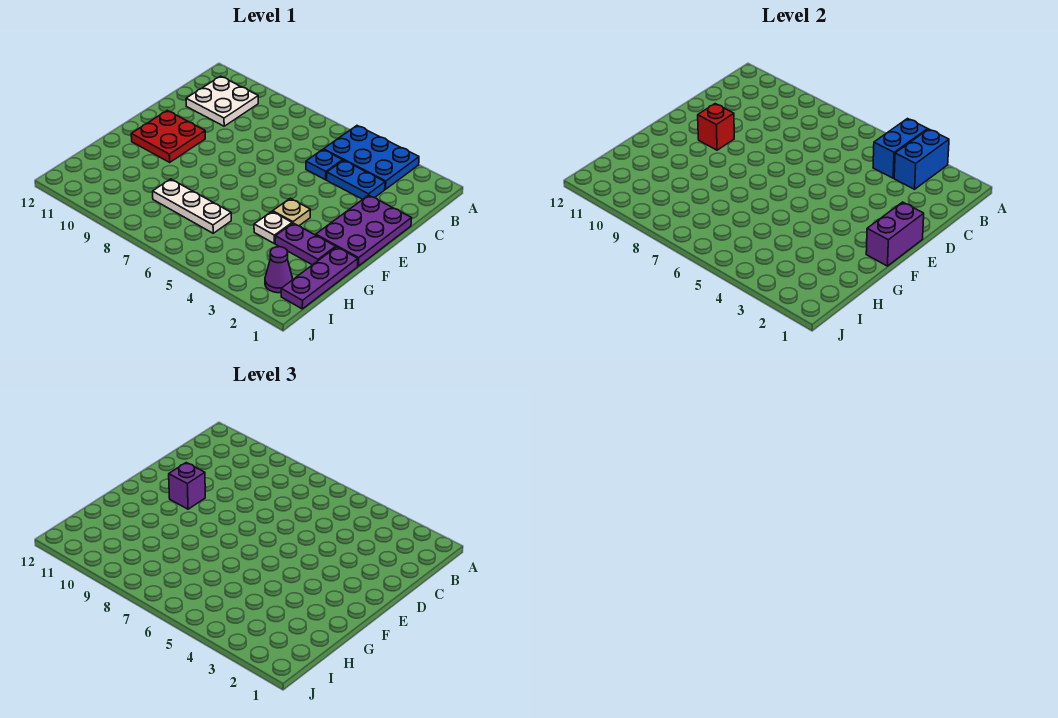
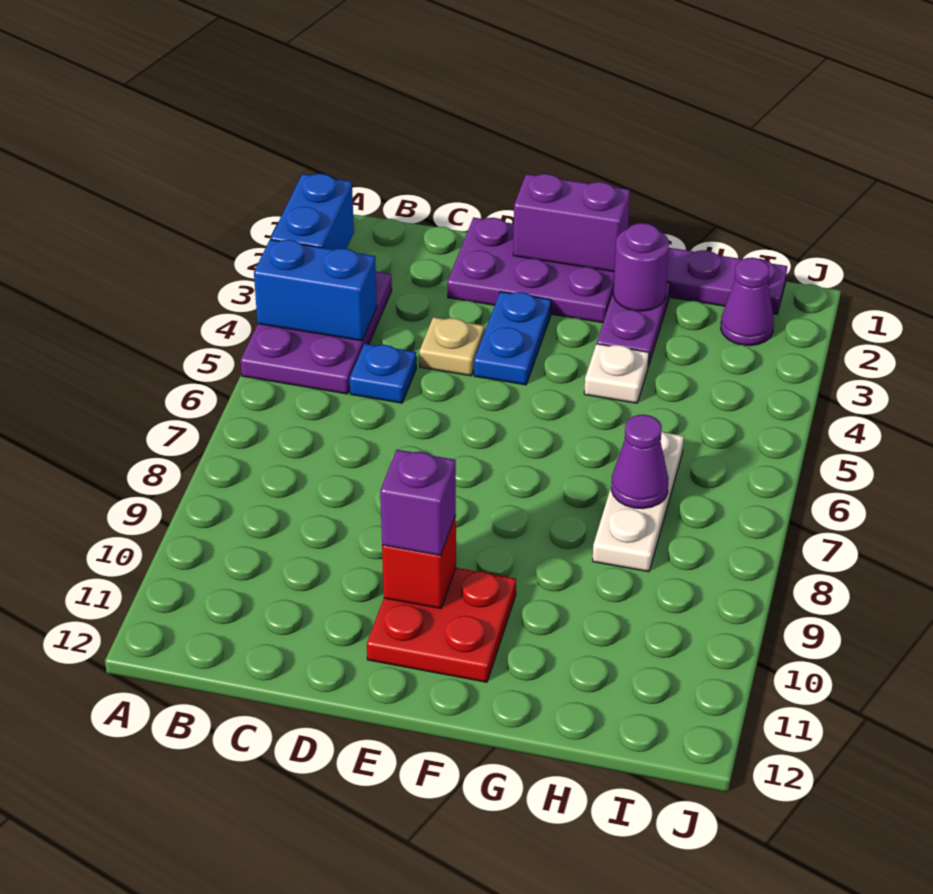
blue plate A3:B5 level 1 -> purple plate A3:B5 level 1
blue brick A3:B3 level 2 -> blue brick A2:A3 level 2
white plate B10:C11 level 1 -> none
blue plate C3:C4 level 1 -> blue plate E3:E4 level 1
tan plate F4 level 1 -> tan plate D4 level 1
none -> purple round brick G2 level 2
none -> purple cone H7 level 2

